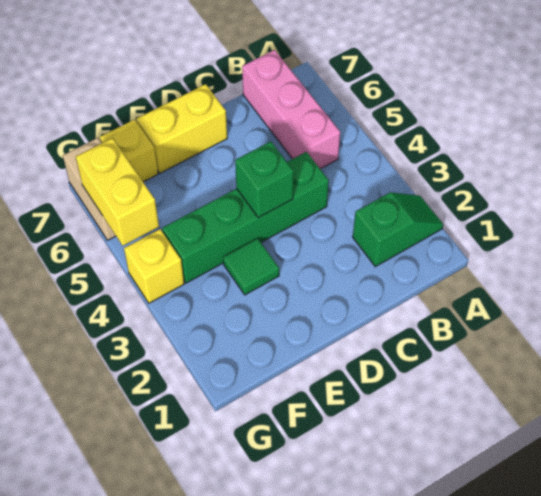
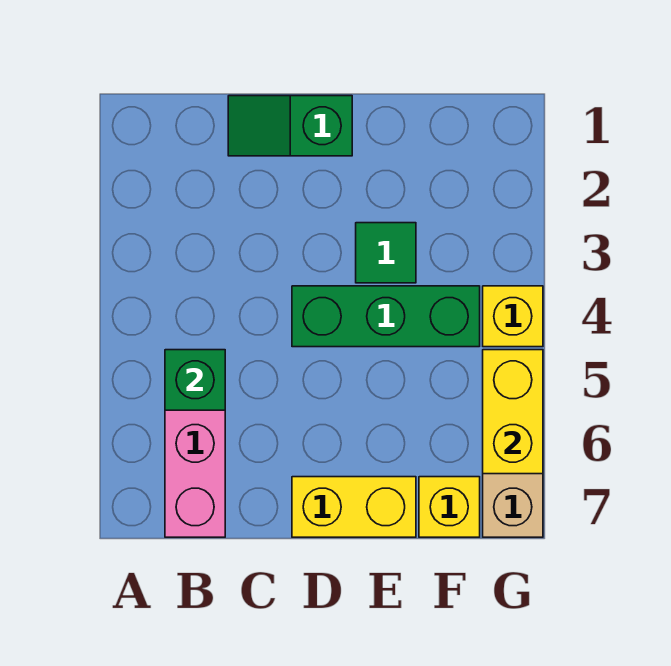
green slope A2:B2 level 1 top B -> green slope C1:D1 level 1 top D
green brick C4:F4 level 1 -> green brick D4:F4 level 1
green brick D4 level 2 -> green brick B5 level 2

